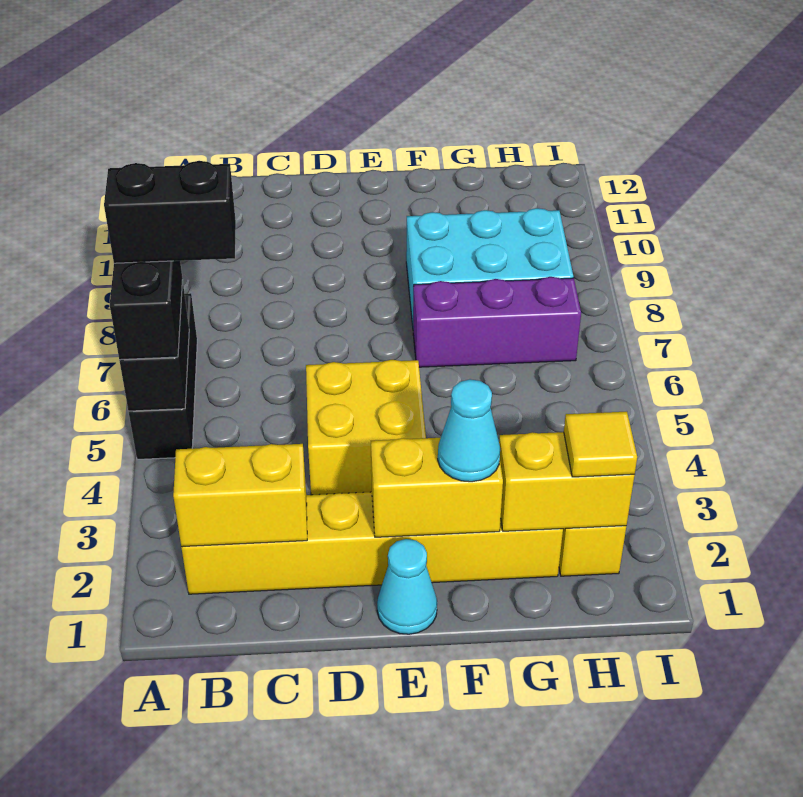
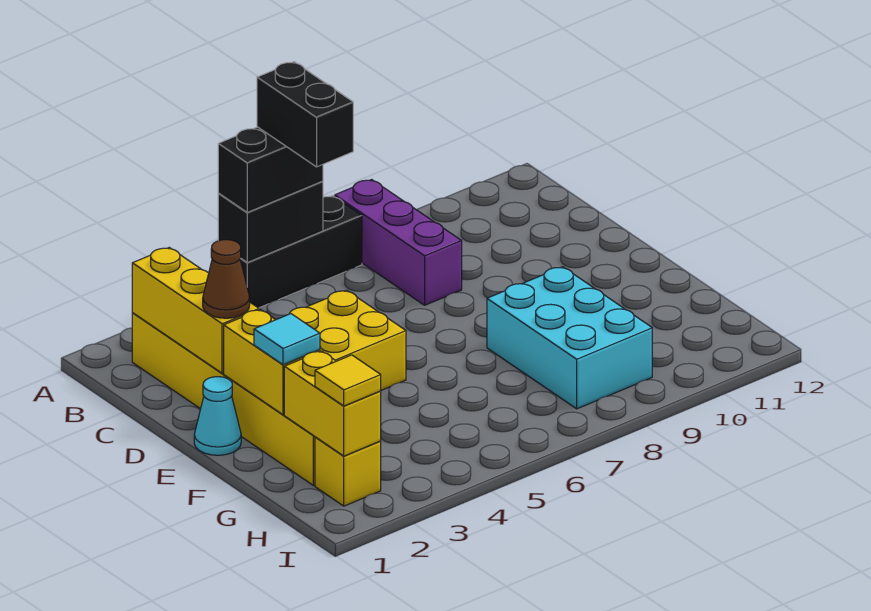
yellow brick B2:C2 level 2 -> yellow brick B2:D2 level 2
none -> brown cone D2 level 3
cyan cone F2 level 3 -> cyan tile F2 level 3
purple brick F7:H7 level 1 -> purple brick A8:C8 level 1

